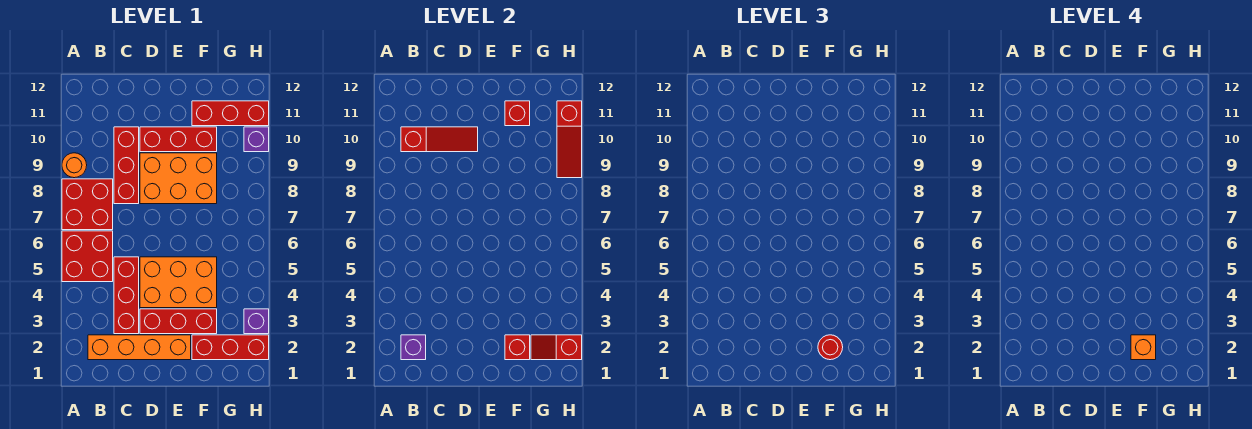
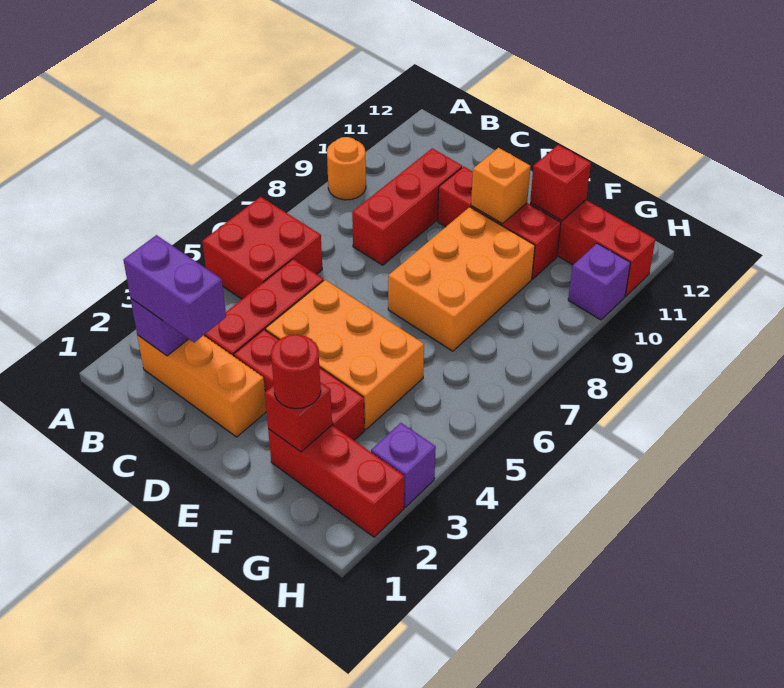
red brick A7:B8 level 1 -> none
orange brick B2:E2 level 1 -> orange brick B2:D2 level 1
none -> purple brick B2:C2 level 3
red slope B10:D10 level 2 top B -> none
orange brick D8:F9 level 1 -> orange brick E7:F9 level 1
orange brick F2 level 4 -> orange brick E10 level 2
red slope G2:H2 level 2 top H -> none
red slope H9:H11 level 2 top 11 -> none

